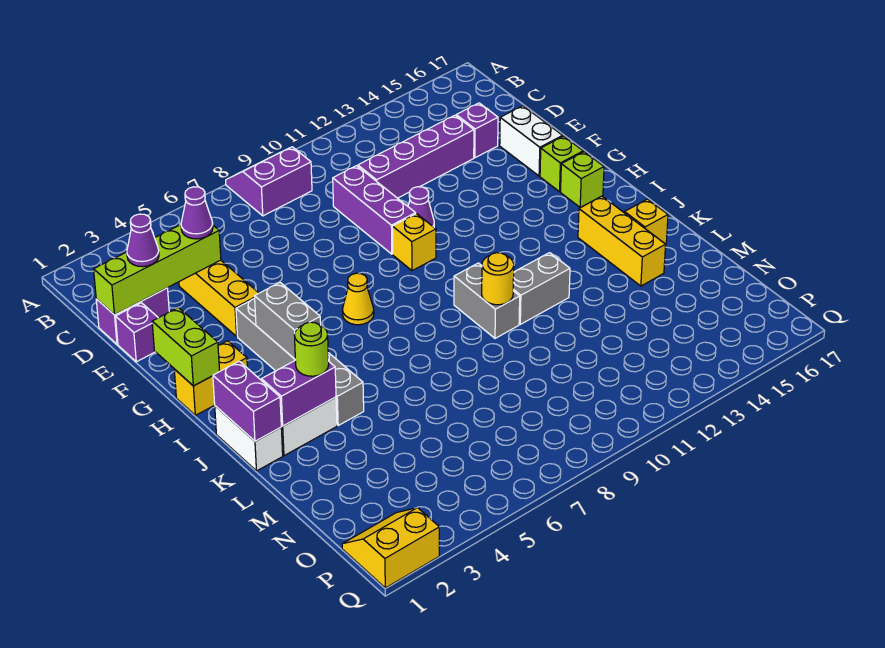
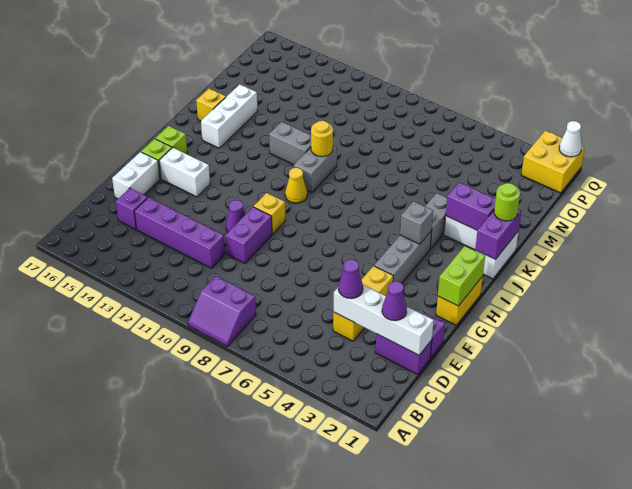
lime brick D1:D4 level 2 -> white brick D1:D4 level 2
purple brick D10:F10 level 1 -> purple brick E10:F10 level 1
none -> white brick G14:G15 level 1
yellow brick H1:H2 level 1 -> yellow brick G1:H1 level 1
grey brick H4:I4 level 2 -> grey brick I4 level 2
yellow cone H7 level 1 -> yellow cone I10 level 1
yellow brick J15:L15 level 1 -> white brick J15:L15 level 1
lime round brick K3 level 3 -> lime round brick K1 level 3
yellow slope P1:Q2 level 1 top Q -> yellow brick P1:Q2 level 1
none -> white cone Q1 level 2

